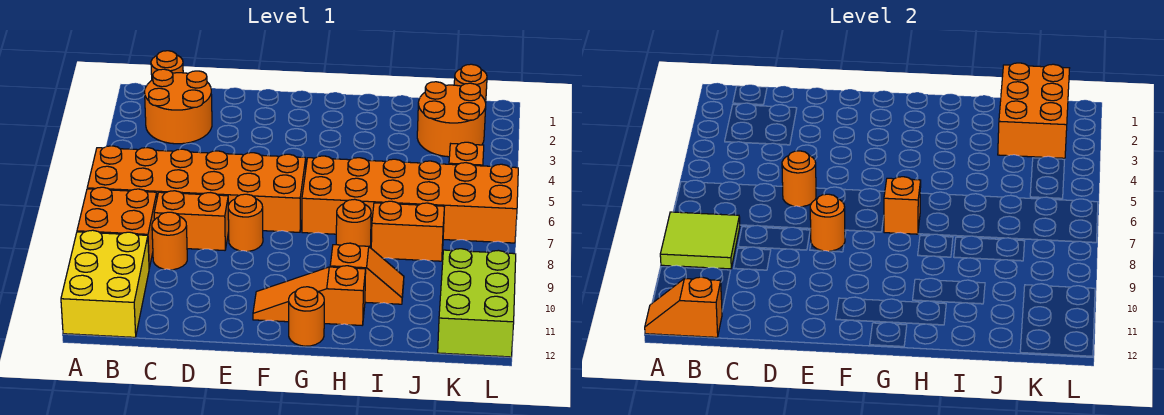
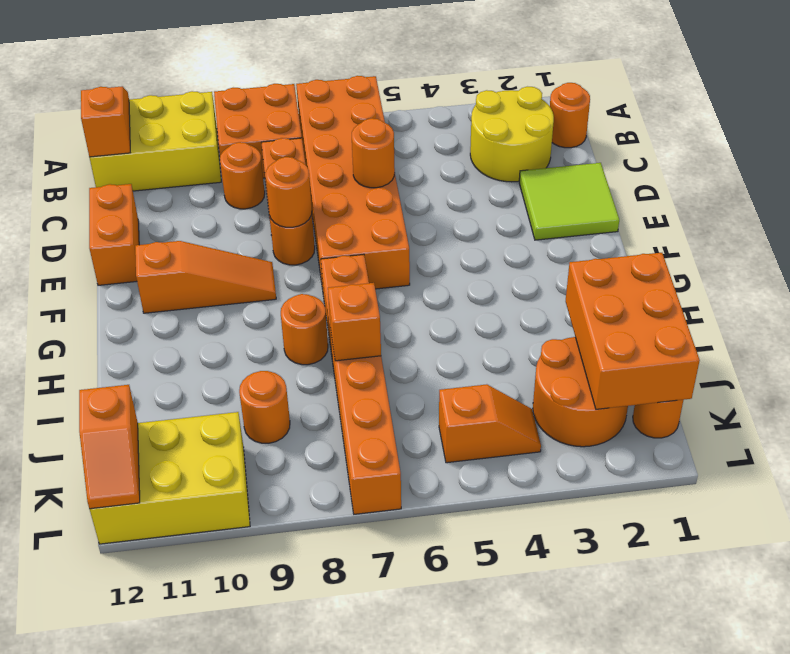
lime tile A8:B9 level 2 -> lime tile D1:E2 level 1
orange round brick B2:C3 level 1 -> yellow round brick B2:C3 level 1
orange slope F11:H11 level 1 top H -> orange slope F9:F11 level 1 top 11
orange brick G6:L7 level 1 -> orange brick G7:L7 level 1
orange brick G7 level 2 -> orange brick I7 level 2
orange round brick G12 level 1 -> orange round brick J9 level 1
orange slope H10:I10 level 1 top H -> orange slope K12:L12 level 2 top K
orange brick I8:J8 level 1 -> orange brick D12:E12 level 1
orange brick J1:K3 level 2 -> orange brick I1:K2 level 2
lime brick K10:L12 level 1 -> yellow brick K10:L12 level 1

